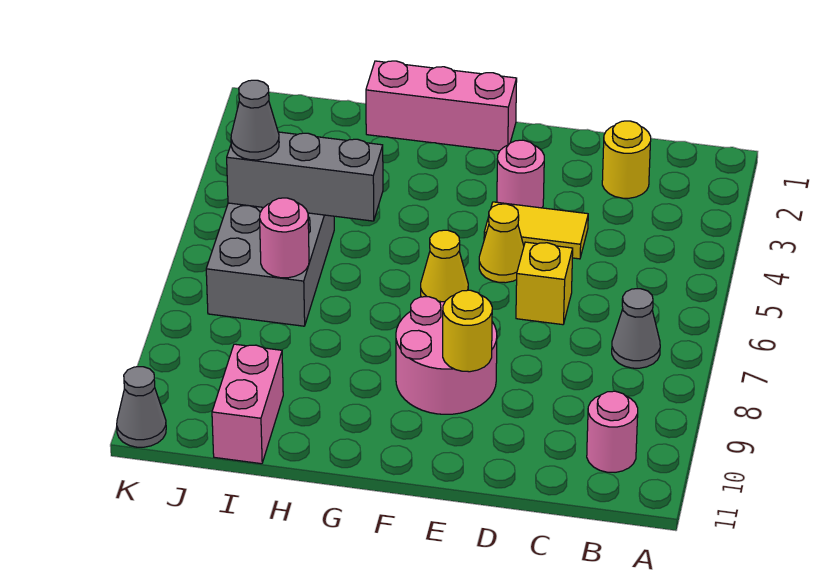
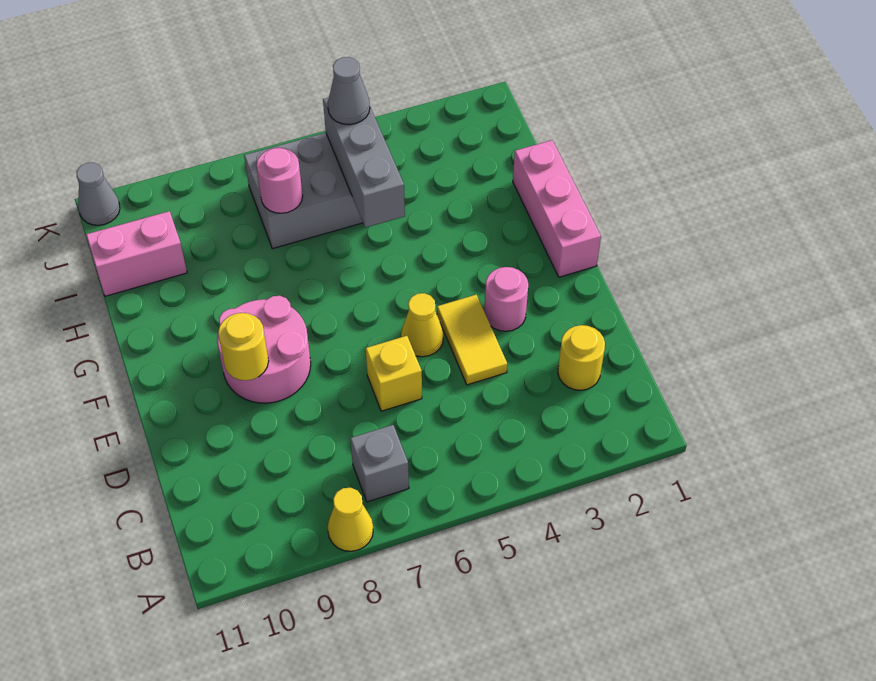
grey cone B7 level 1 -> grey brick B7 level 1
pink round brick B10 level 1 -> none
yellow cone F6 level 1 -> yellow cone A8 level 1

